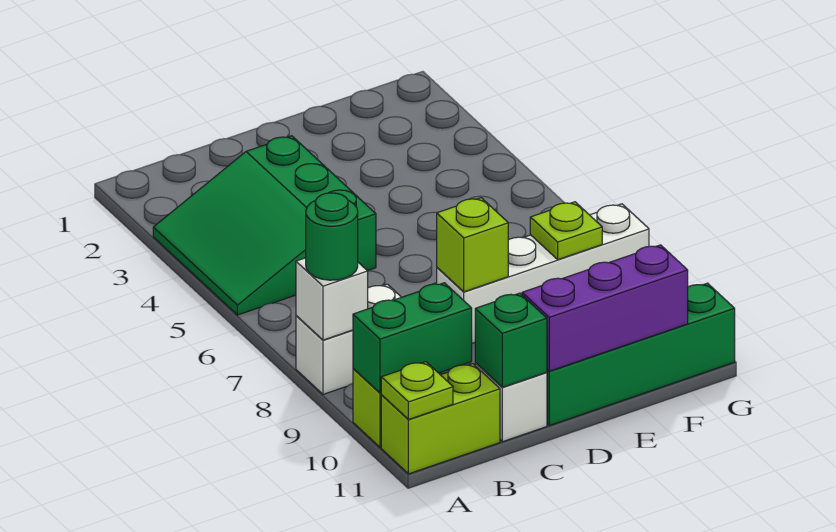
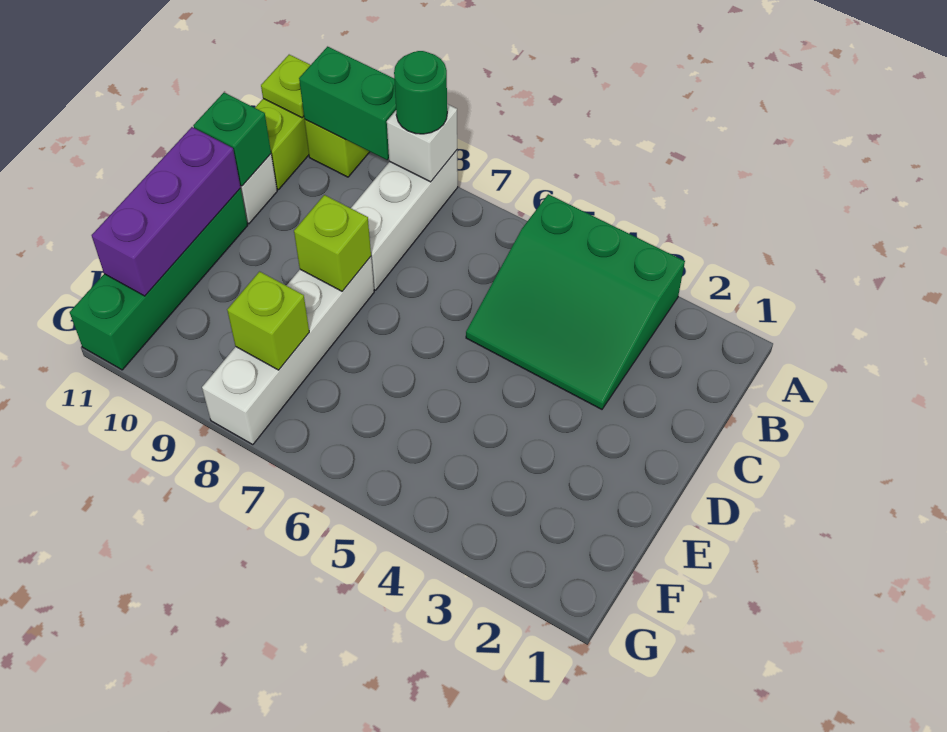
green slope A3:C5 level 1 top C -> green slope A3:C5 level 1 top A
white brick A8:B8 level 1 -> white brick A8:C8 level 1
green brick A10:B10 level 2 -> green brick A9:A10 level 2
lime plate F8 level 2 -> lime brick F8 level 2

